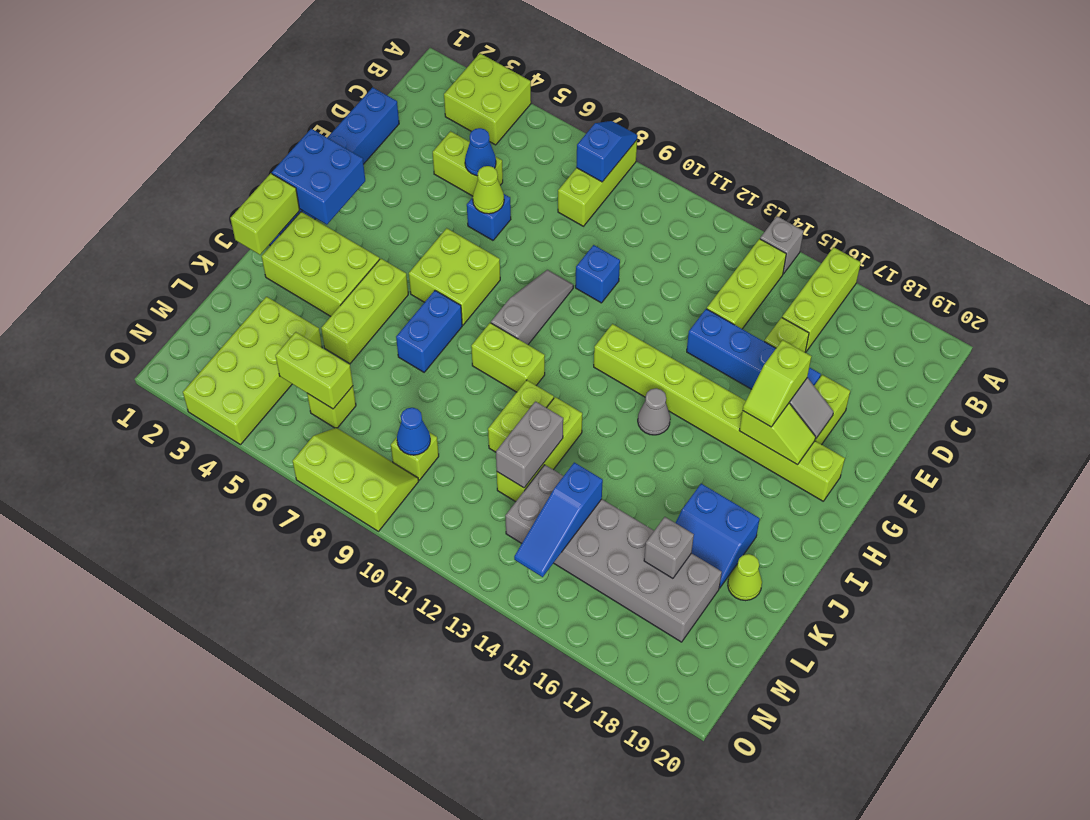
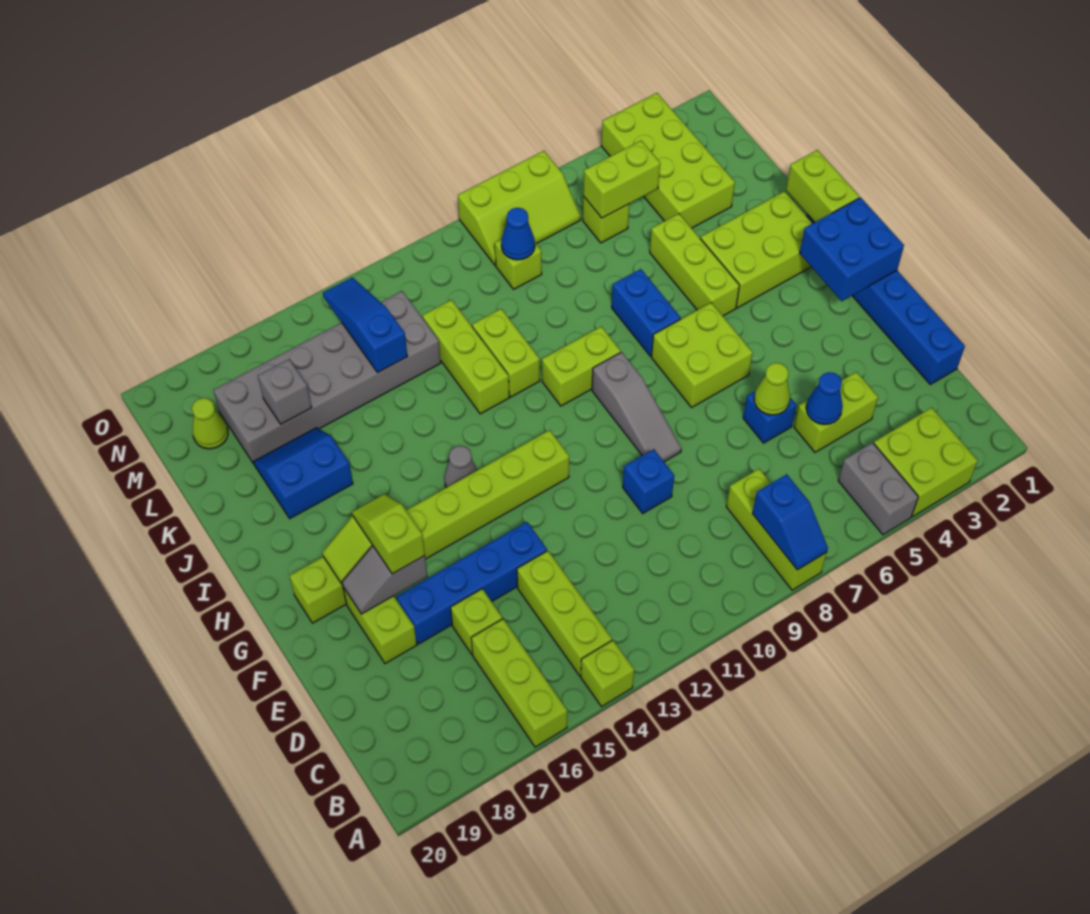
grey brick A14 level 1 -> lime brick A14 level 1
grey brick K12:L12 level 2 -> grey brick A5:B5 level 1
lime cone K19 level 1 -> lime cone M19 level 1

